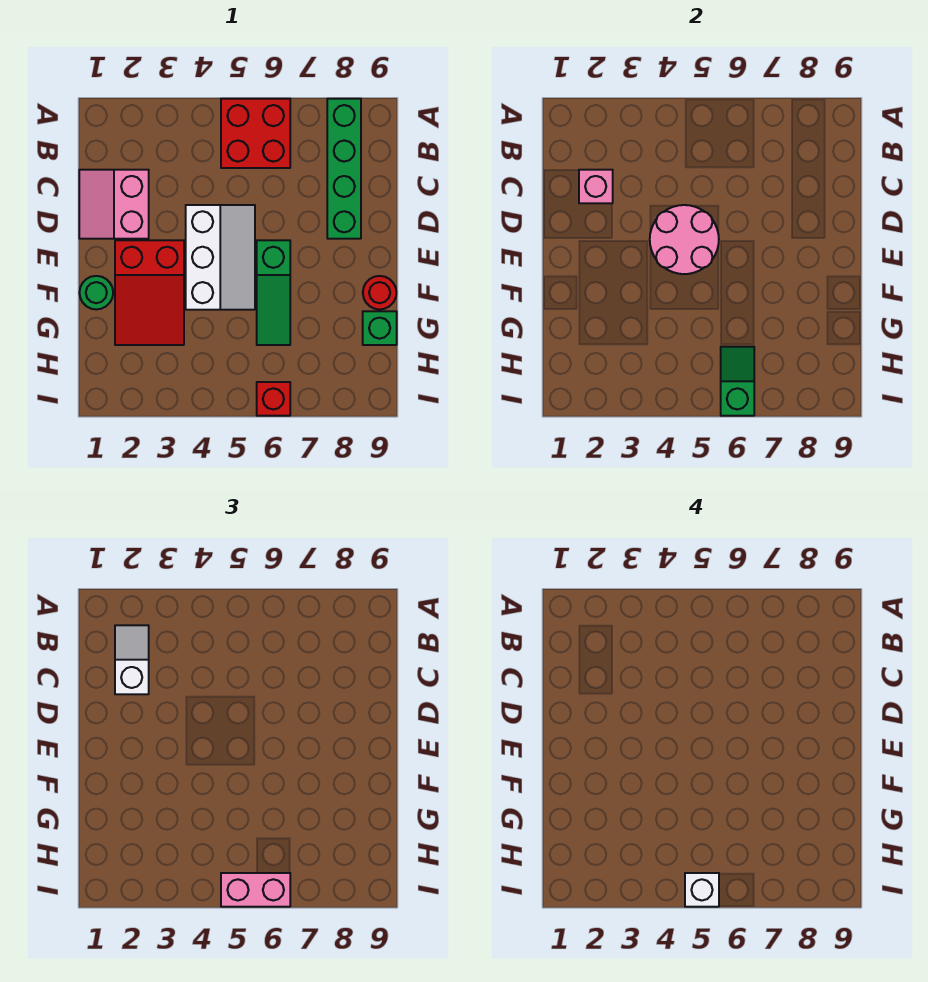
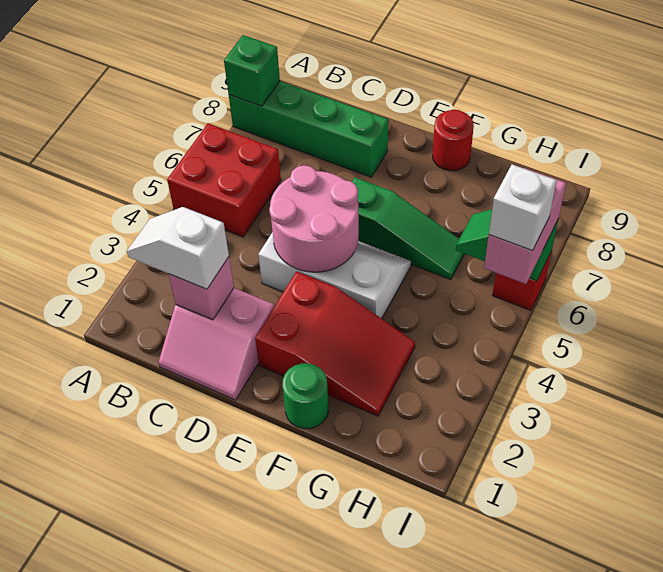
green brick G9 level 1 -> green brick A8 level 2

